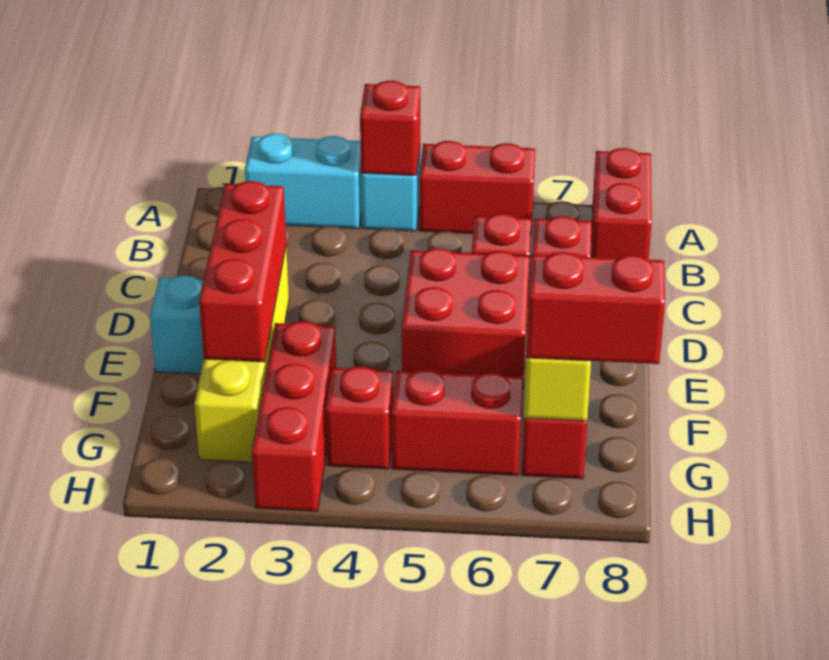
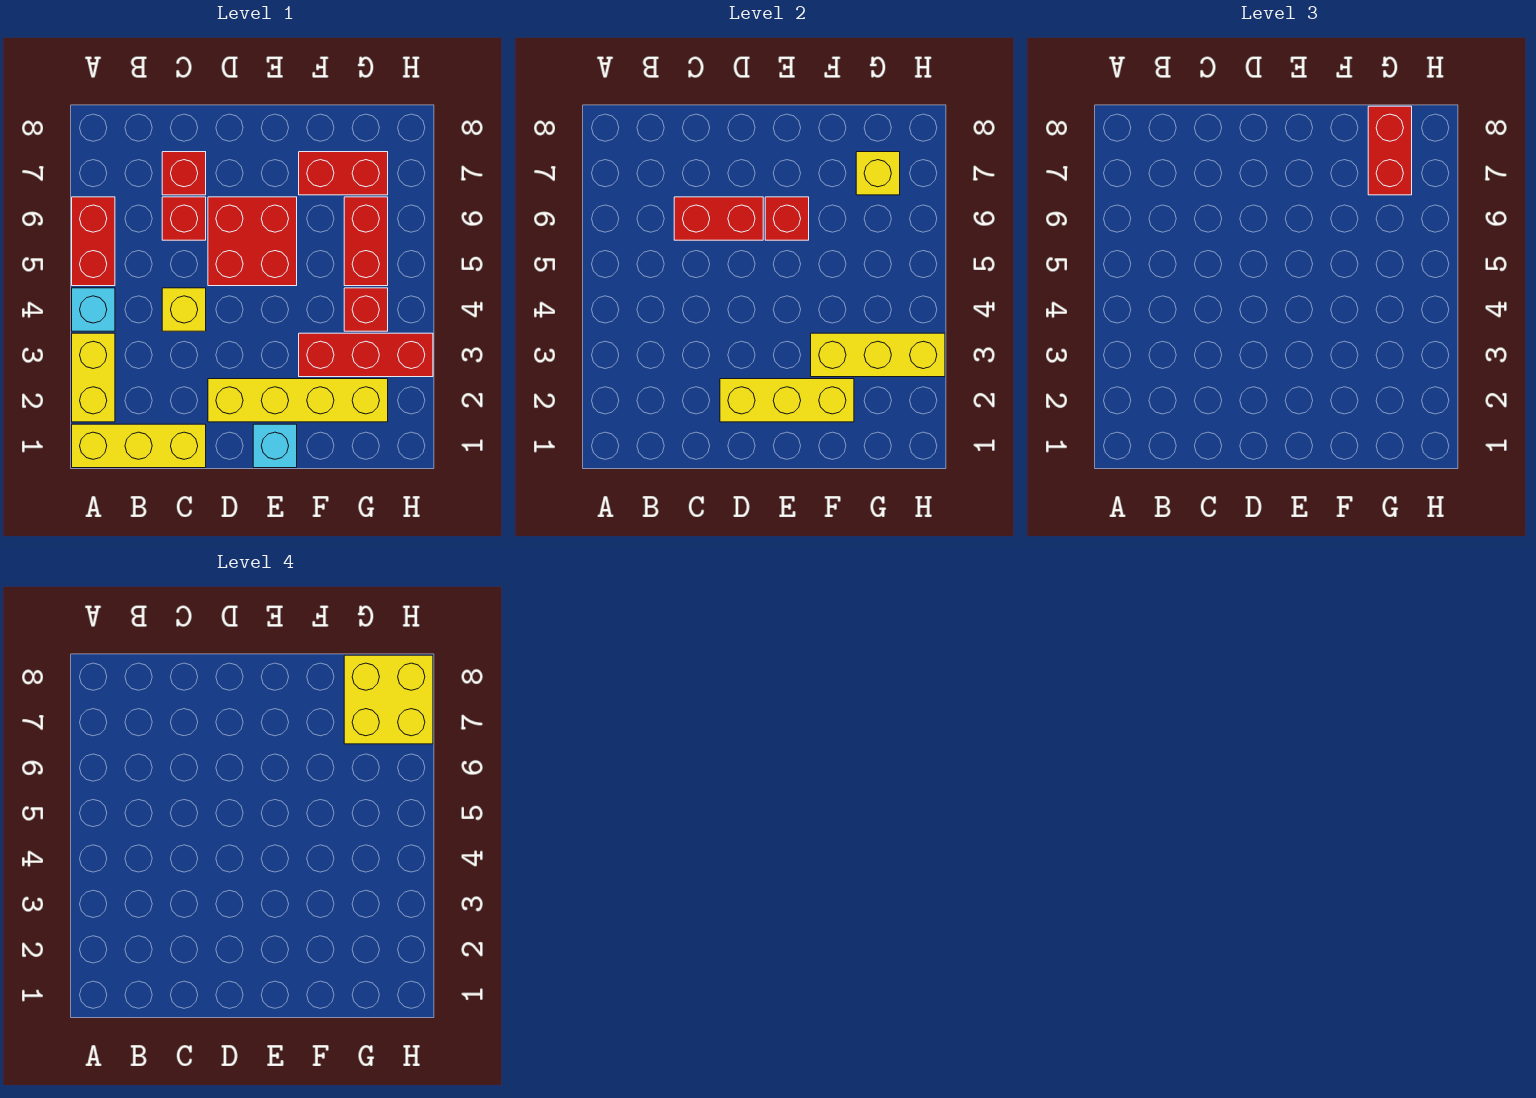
none -> yellow brick A1:C1 level 1
cyan brick A2:A3 level 1 -> yellow brick A2:A3 level 1
red brick A4 level 2 -> red brick E6 level 2
red brick A8:B8 level 1 -> red brick C6:D6 level 2
none -> yellow brick C4 level 1
red brick D2:F2 level 2 -> yellow brick D2:F2 level 2
none -> yellow brick F3:H3 level 2
none -> yellow brick G7:H8 level 4

